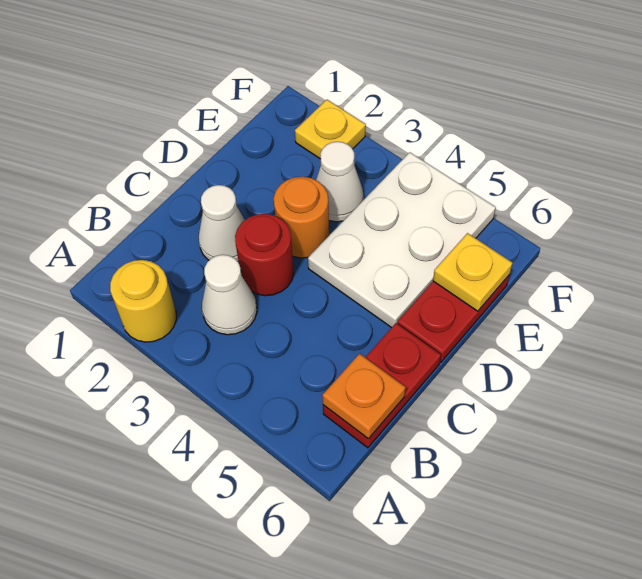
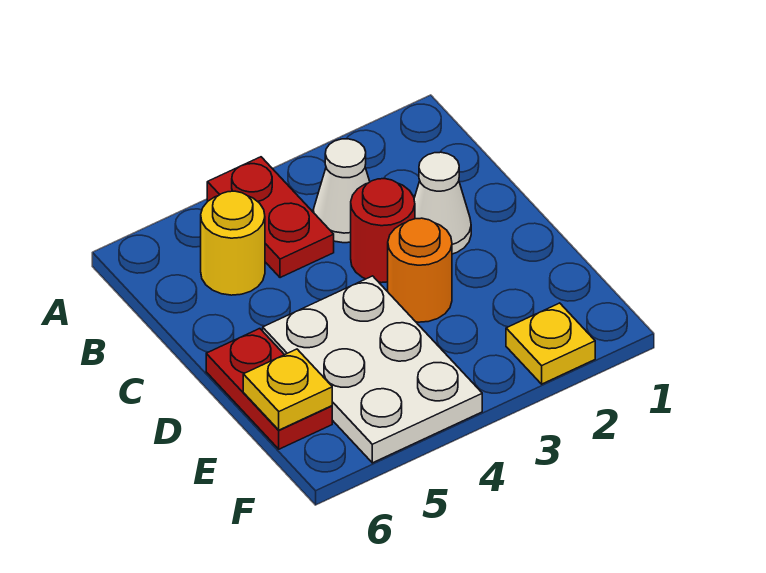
yellow round brick A2 level 1 -> yellow round brick B5 level 1
red plate B6:C6 level 1 -> red plate A4:B4 level 1
orange plate B6 level 2 -> none
white cone E3 level 1 -> none

